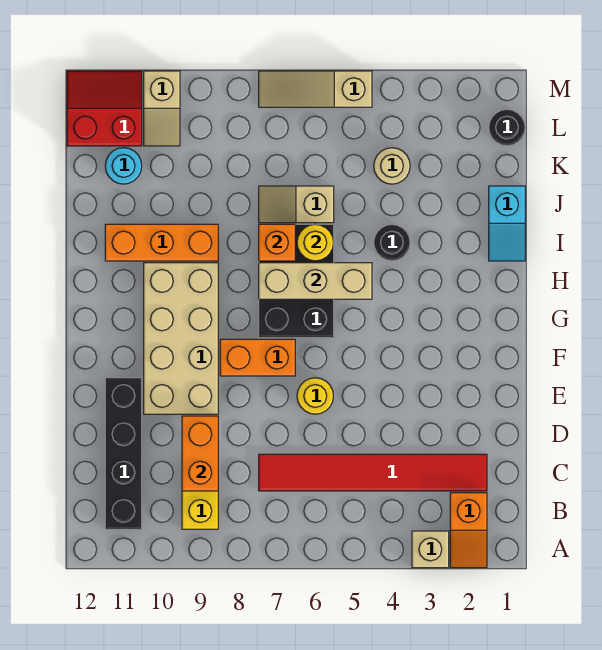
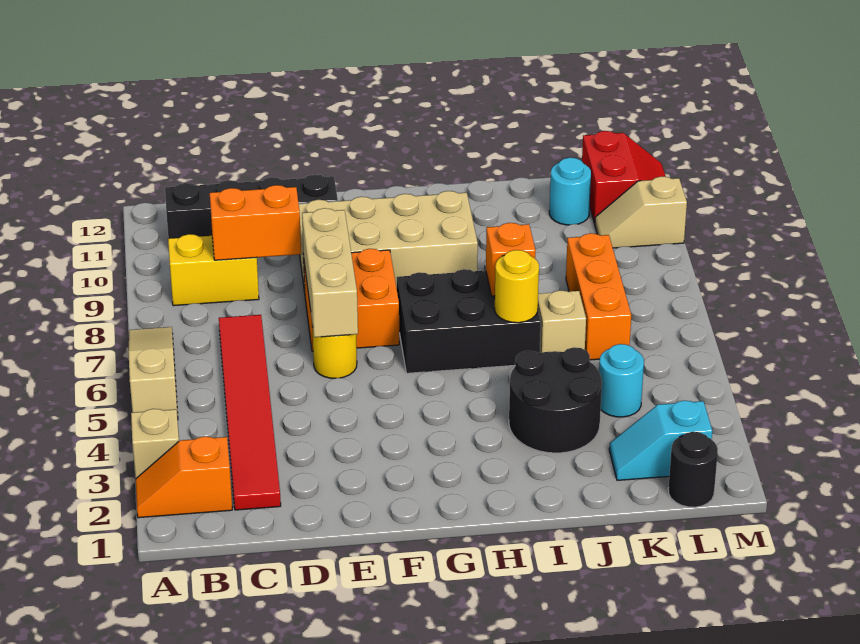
orange brick F7:F8 level 1 -> orange brick E7:F8 level 1
tan brick H5:H7 level 2 -> tan brick E6:E8 level 2
cyan slope I1:J1 level 1 top J -> cyan slope K2:L2 level 1 top L
black round brick I4 level 1 -> black round brick I3:J4 level 1
orange brick I9:I11 level 1 -> orange brick K6:K8 level 1
tan round brick K4 level 1 -> cyan round brick K4 level 1
tan slope M5:M7 level 1 top 5 -> tan slope A5:A7 level 1 top 5

